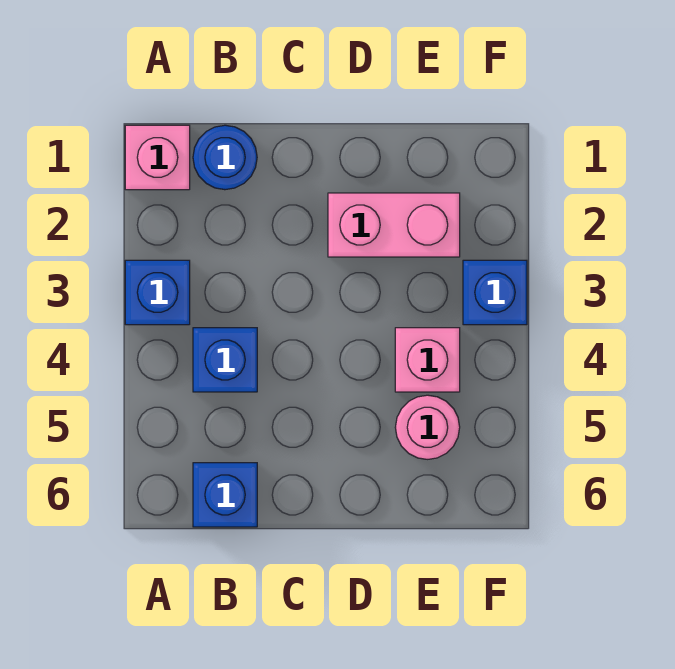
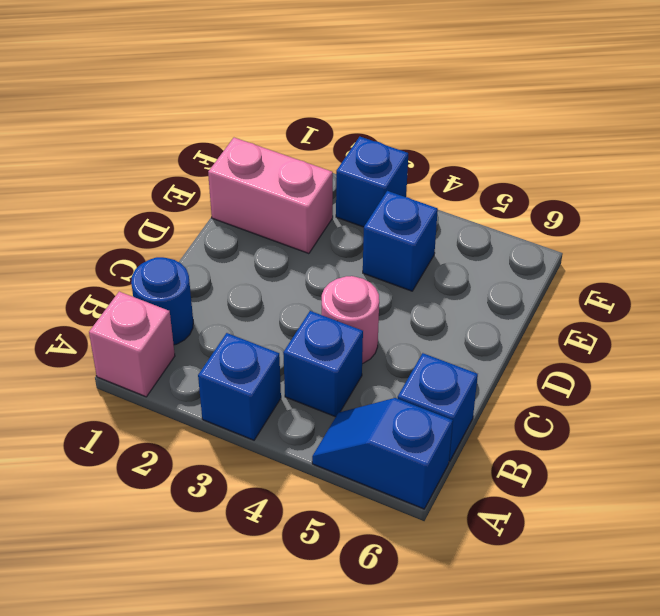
none -> blue slope A5:A6 level 1 top 6
pink brick D2:E2 level 1 -> pink brick E1:E2 level 1
pink brick E4 level 1 -> blue brick E4 level 1
pink round brick E5 level 1 -> pink round brick C4 level 1

